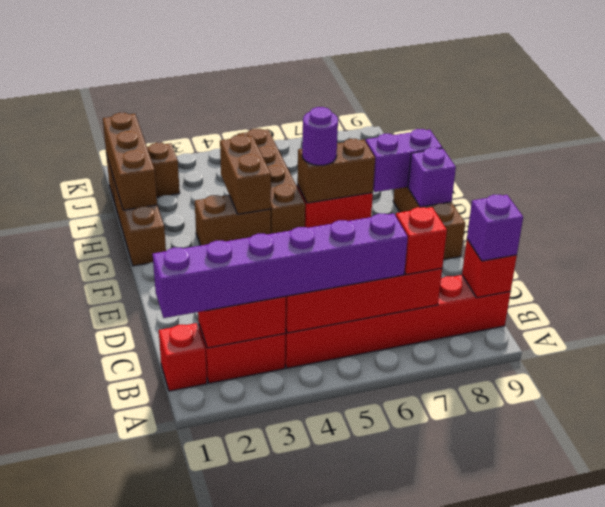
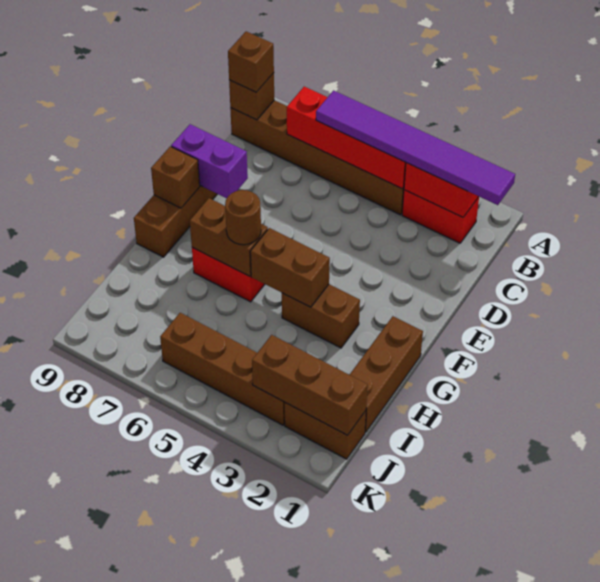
red brick B1 level 1 -> none
purple brick B1:B6 level 3 -> purple tile B1:B6 level 3
red brick B4:B9 level 1 -> brown brick B4:B9 level 1
red brick B7 level 3 -> none
red brick B9 level 2 -> brown brick B9 level 2
purple brick B9 level 3 -> brown brick B9 level 3
purple brick F9 level 2 -> brown brick F9 level 2
brown brick G4:H4 level 2 -> brown brick G4:G5 level 2
brown brick G5:J5 level 1 -> brown brick J3:J6 level 1
purple round brick G6 level 3 -> brown round brick G6 level 3
purple brick G8:G9 level 2 -> purple brick E8:E9 level 2
brown brick H1:J1 level 2 -> brown brick J1:J3 level 2

